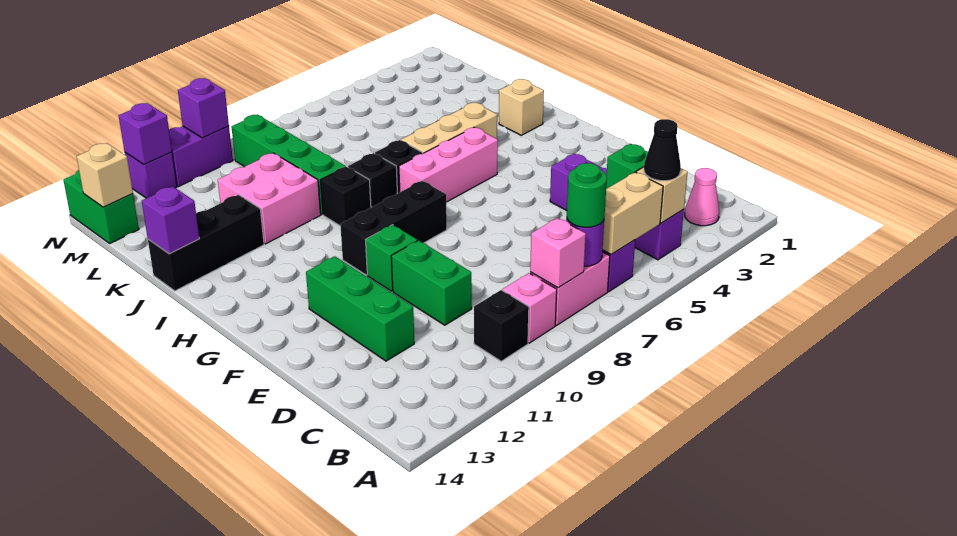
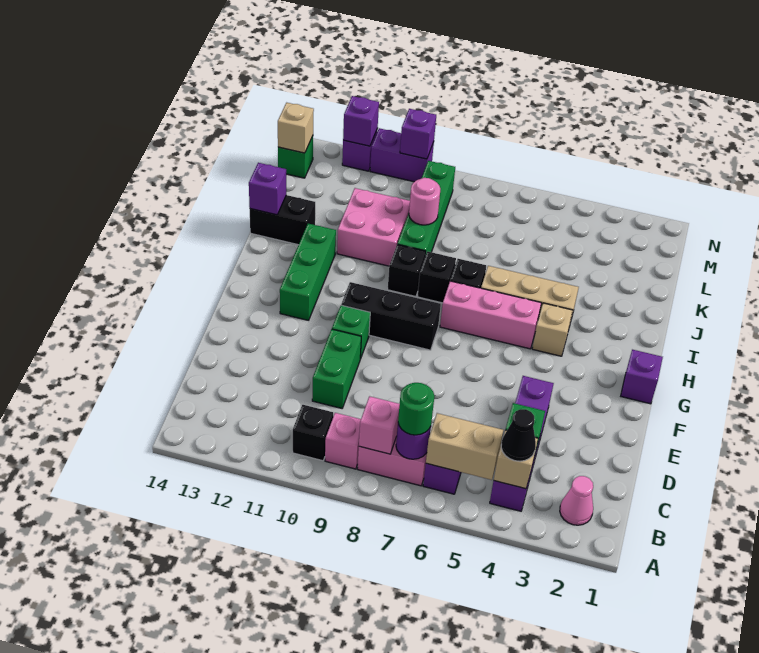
green brick D12:F12 level 1 -> green brick G12:I12 level 1
none -> purple brick G1 level 1
tan brick I2 level 1 -> tan brick H4 level 1
black brick J12:J14 level 1 -> black brick J13:J14 level 1
none -> pink round brick K9 level 2
green brick M14:N14 level 1 -> green brick M14 level 1

